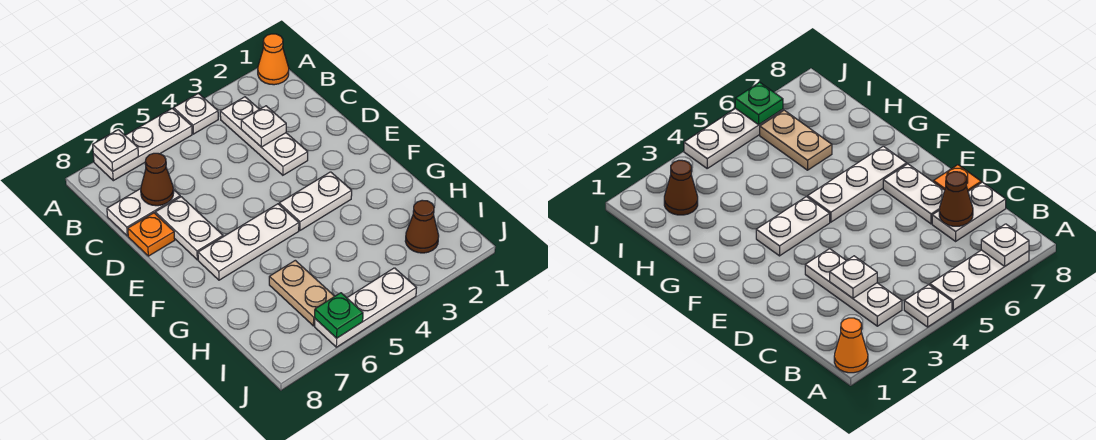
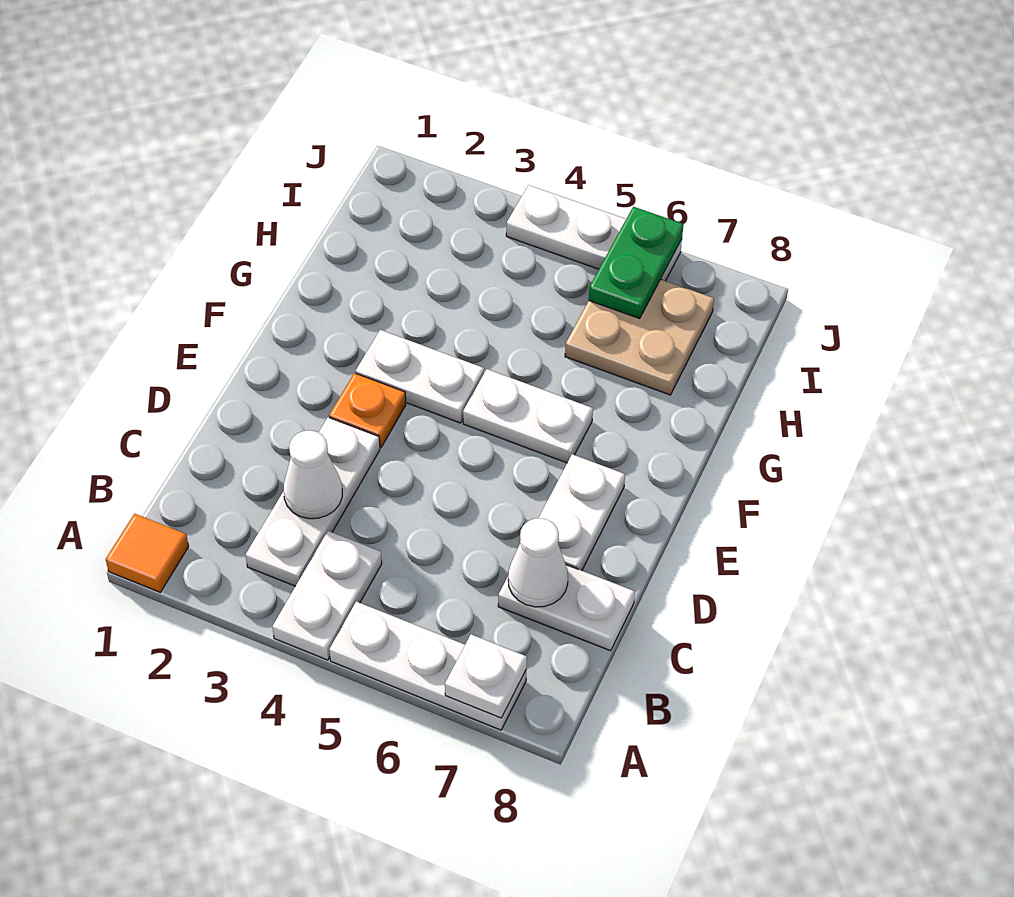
orange cone A1 level 1 -> orange tile A1 level 1
white plate A4 level 1 -> white plate A4:B4 level 1
white plate C3 level 2 -> white cone C3 level 2
brown cone C7 level 2 -> white cone C7 level 2
orange plate D8 level 1 -> orange plate E3 level 1
white plate F5:F7 level 1 -> white plate F5:F6 level 1
tan plate H6:I6 level 1 -> tan plate H6:I7 level 1
brown cone I2 level 1 -> none
green plate J6 level 2 -> green plate I6:J6 level 2

